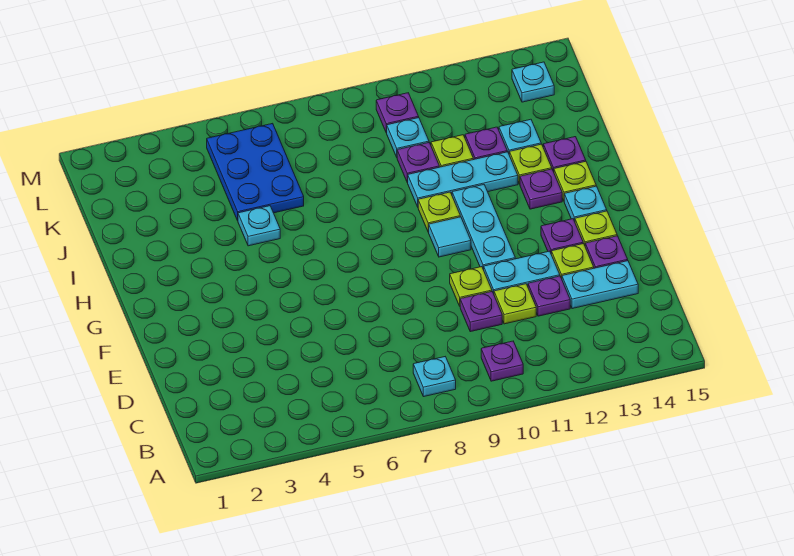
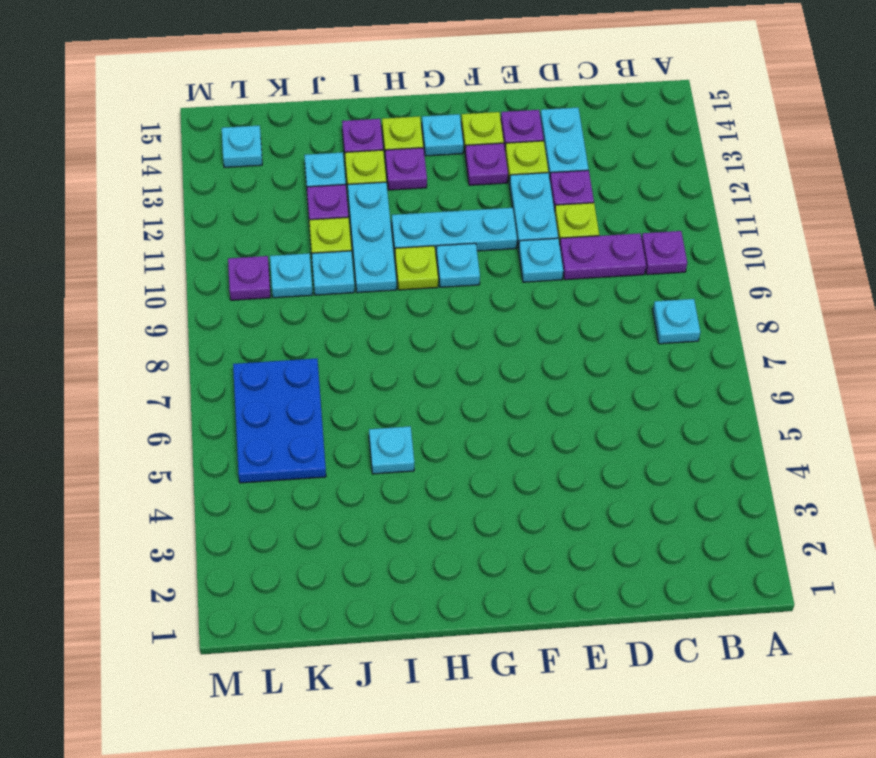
purple plate D10 level 1 -> purple plate C10:D10 level 1
lime plate E10 level 1 -> cyan plate E10 level 1
cyan tile G10 level 1 -> cyan plate G10 level 1
blue plate J5:L6 level 1 -> blue plate K5:L7 level 1
purple plate J10 level 1 -> cyan plate J10 level 1

